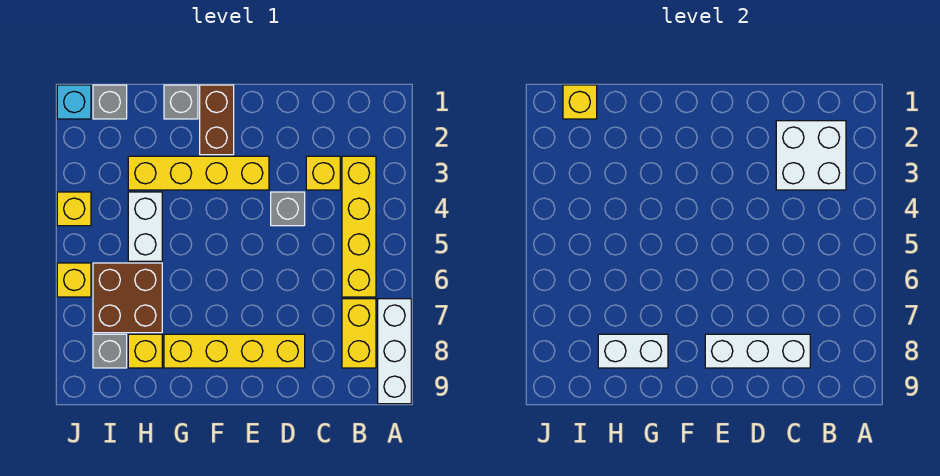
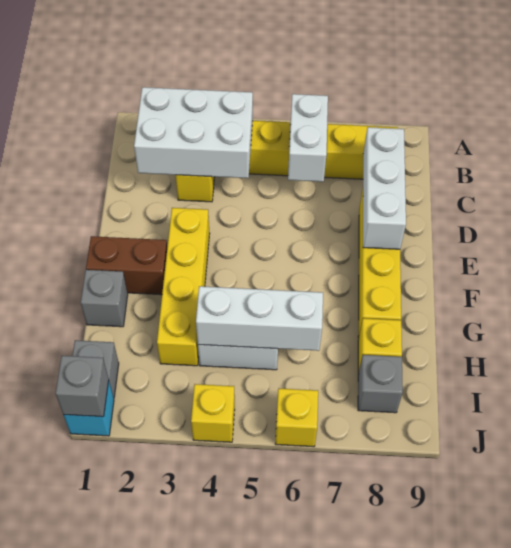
white brick A7:A9 level 1 -> white brick H4:H6 level 2
white brick B2:C3 level 2 -> white brick B2:C4 level 2
grey brick D4 level 1 -> grey brick J1 level 2
white brick G8:H8 level 2 -> white brick B6:C6 level 2
brown brick H6:I7 level 1 -> none
yellow brick I1 level 2 -> none

